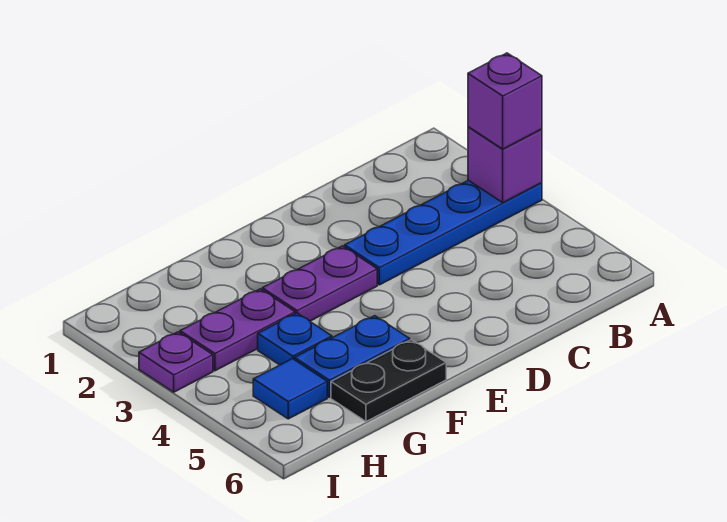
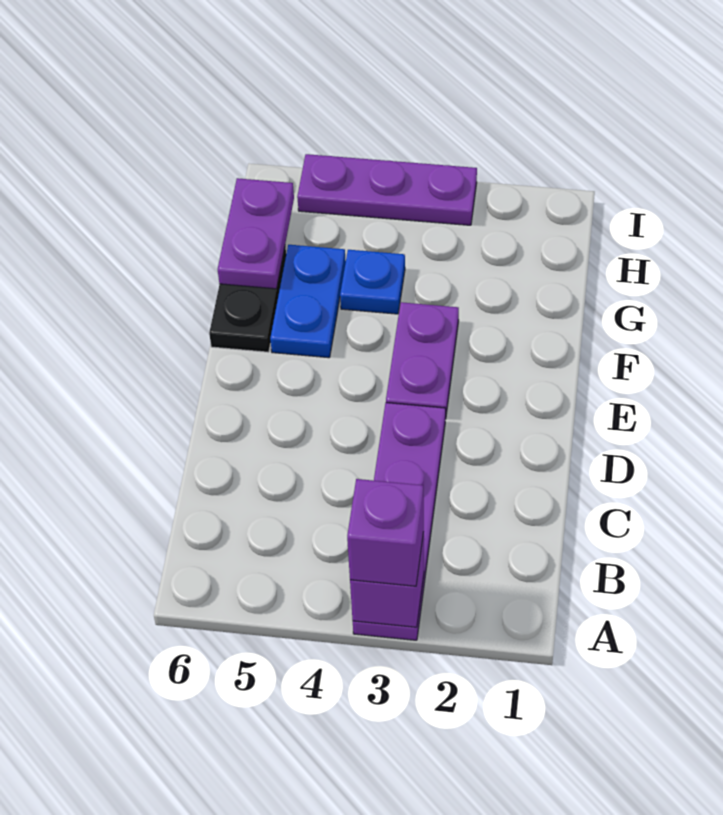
blue plate A3:D3 level 1 -> purple plate A3:D3 level 1
purple plate G3:H3 level 1 -> purple plate G6:H6 level 2
blue tile H5 level 1 -> none
purple plate I3 level 1 -> purple plate I3:I5 level 1

